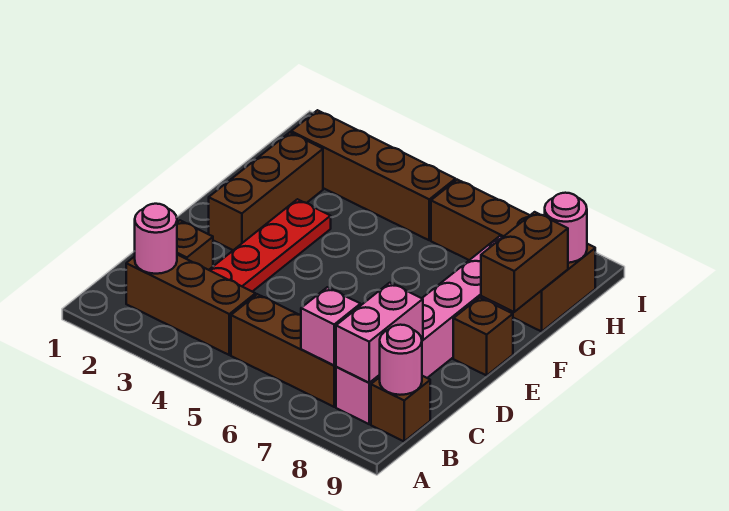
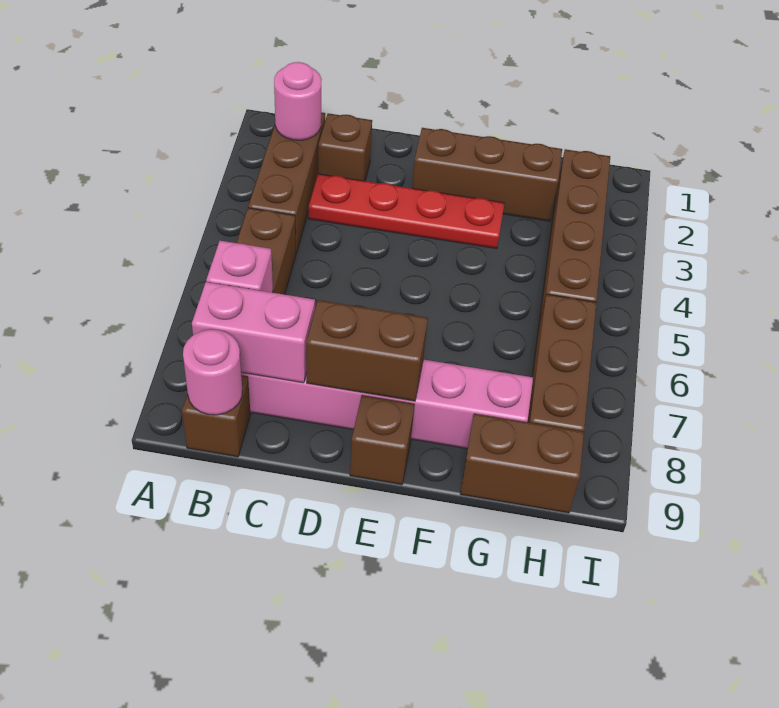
brown brick F9:G9 level 2 -> brown brick D8:E8 level 2
pink round brick H9 level 2 -> none

